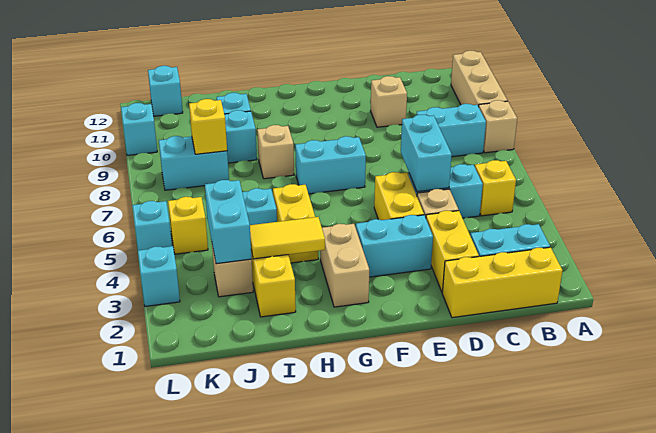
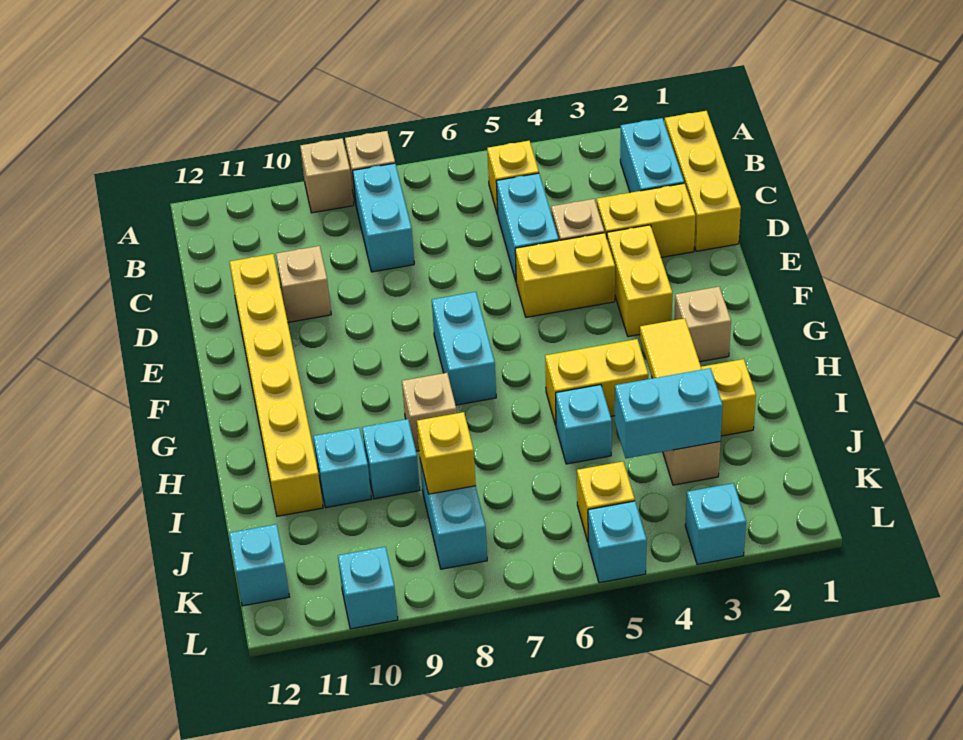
tan brick A9:A11 level 1 -> tan brick A9 level 1
cyan brick D5:D6 level 2 -> none
none -> yellow brick D11:I11 level 1
cyan brick E3:F3 level 1 -> yellow brick E3:F3 level 1
tan brick G2:G3 level 1 -> tan brick G2 level 1

